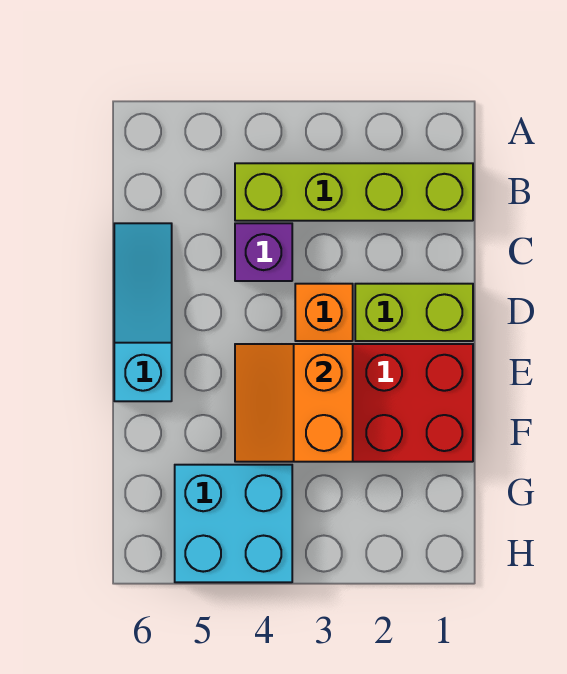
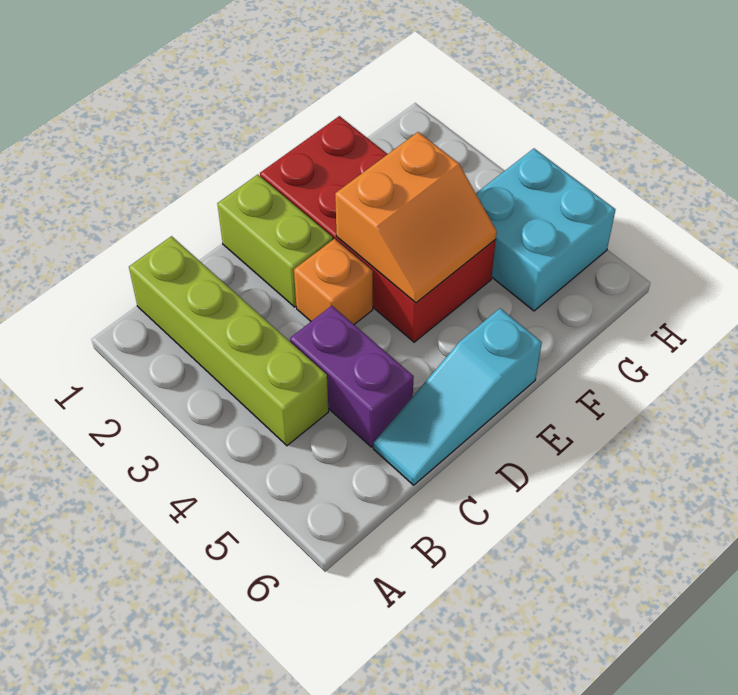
purple brick C4 level 1 -> purple brick C4:C5 level 1

